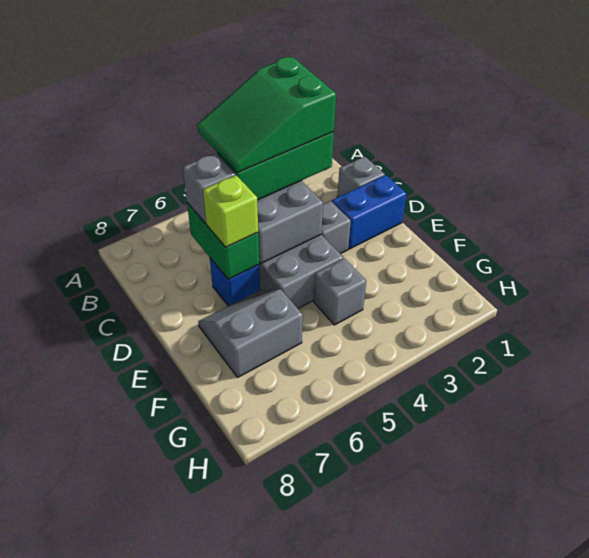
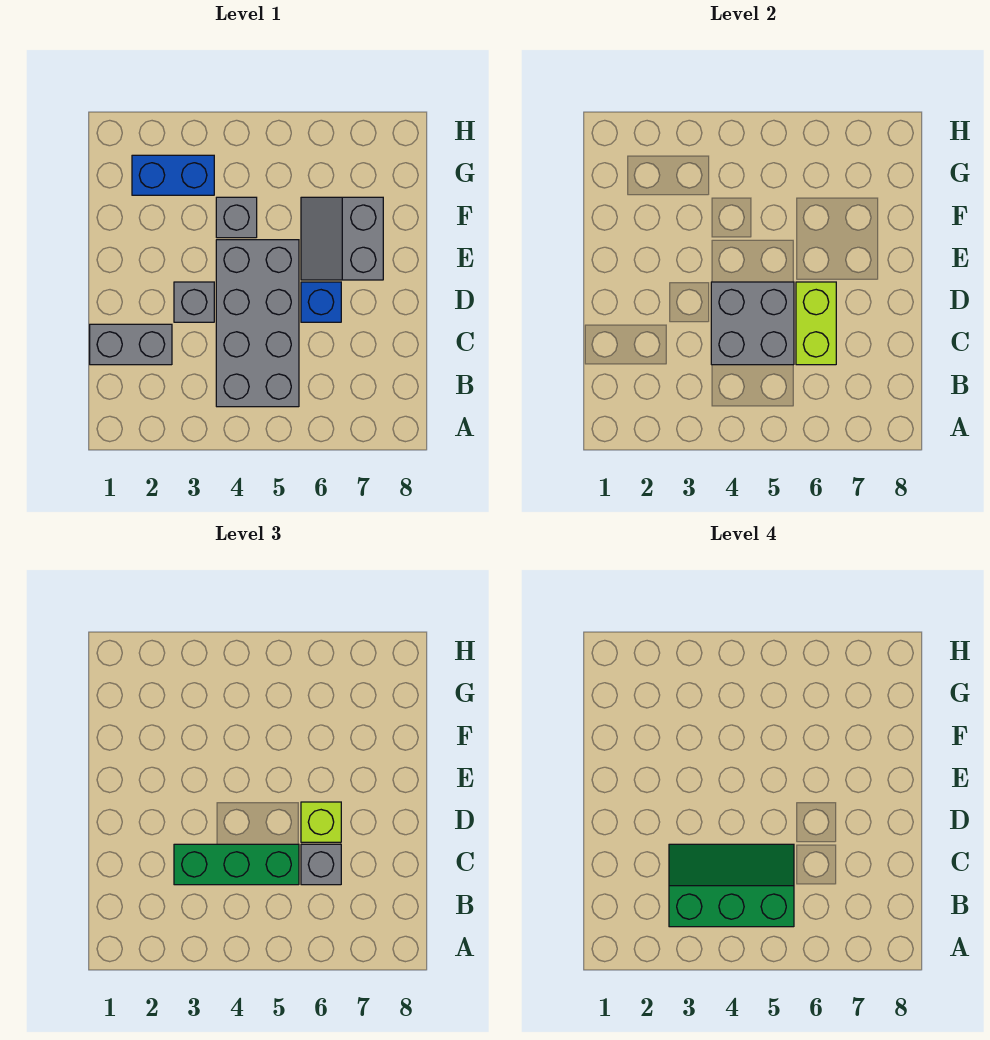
green slope B3:C5 level 4 top 3 -> green slope B3:C5 level 4 top B
grey brick C1 level 1 -> grey brick C1:C2 level 1
green brick C6:D6 level 2 -> lime brick C6:D6 level 2
blue brick D1:D2 level 1 -> blue brick G2:G3 level 1
grey slope E6:F7 level 1 top F -> grey slope E6:F7 level 1 top 7

